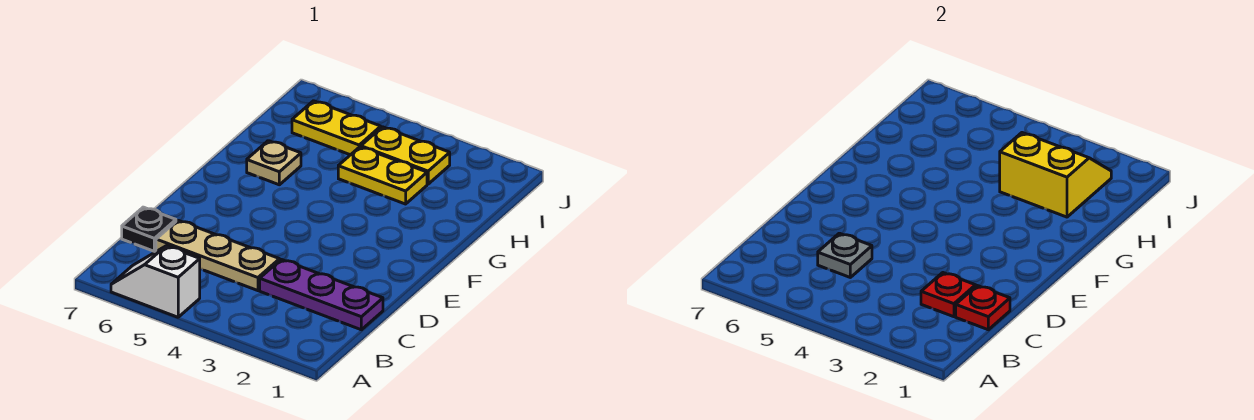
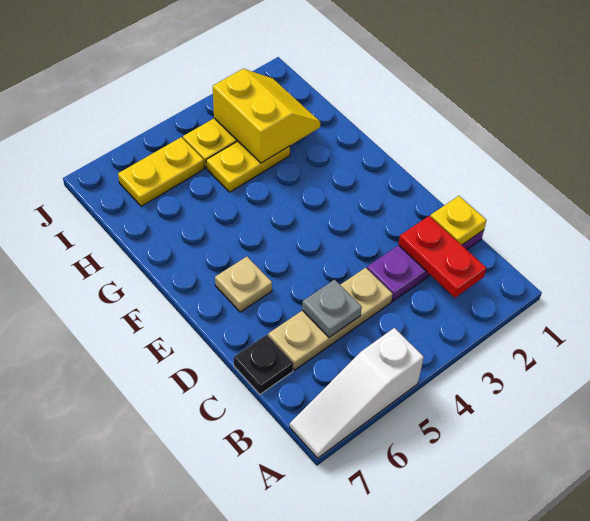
white slope A5:A6 level 1 top 5 -> white slope A5:A7 level 1 top 5
red plate C1 level 2 -> yellow plate C1 level 2
red plate C2 level 2 -> red plate B2:C2 level 2
tan plate G6 level 1 -> tan plate E6 level 1
yellow slope H2:I3 level 2 top H -> yellow slope H2:I3 level 2 top 3

